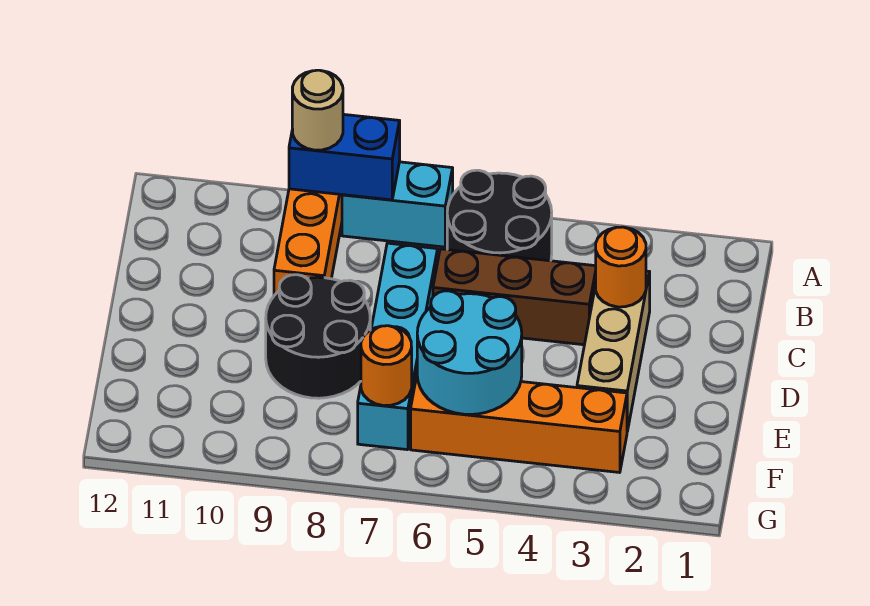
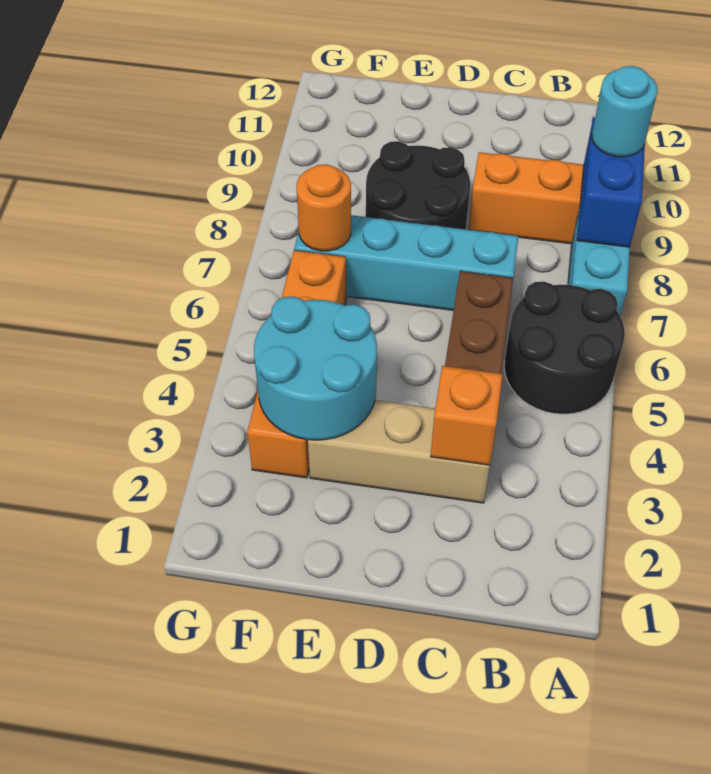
tan round brick A9 level 3 -> cyan round brick A9 level 3
orange round brick C3 level 2 -> orange brick C3 level 2
cyan round brick E5:F6 level 2 -> cyan round brick E3:F4 level 2

